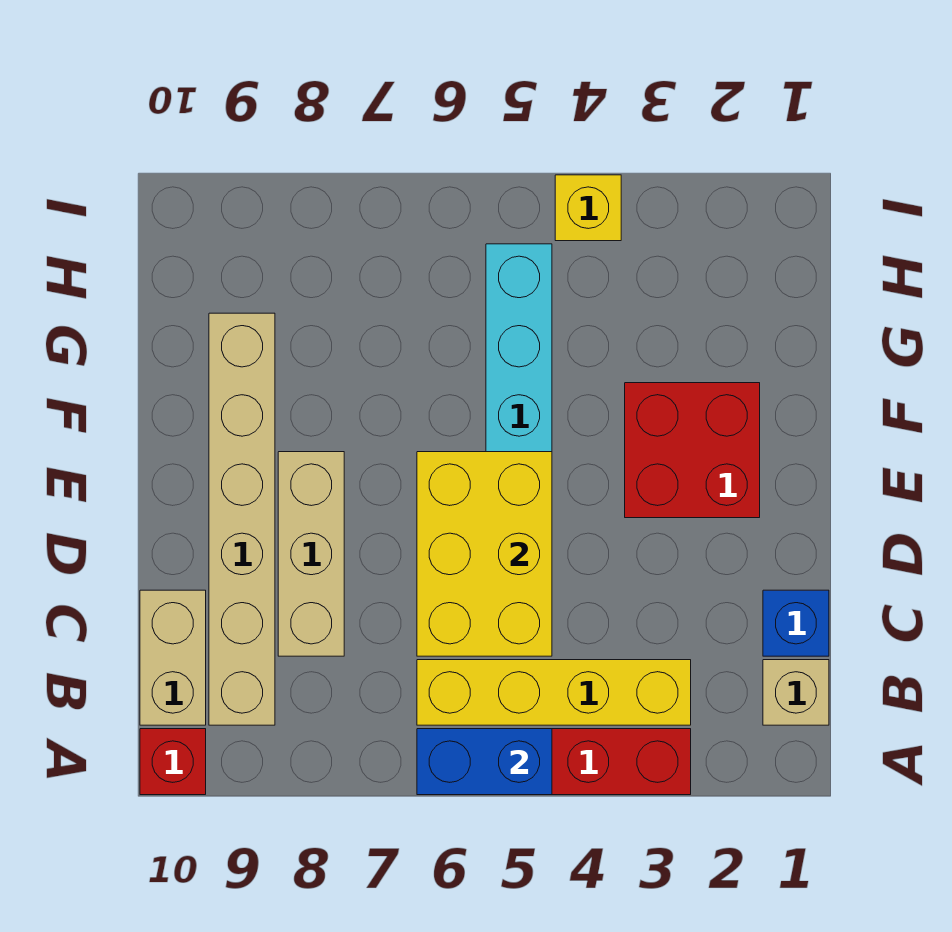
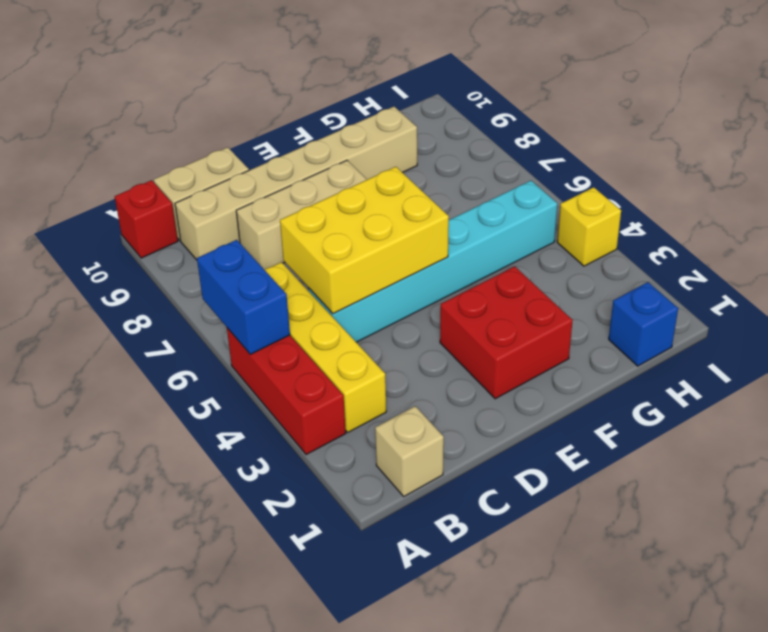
blue brick C1 level 1 -> blue brick H1 level 1

